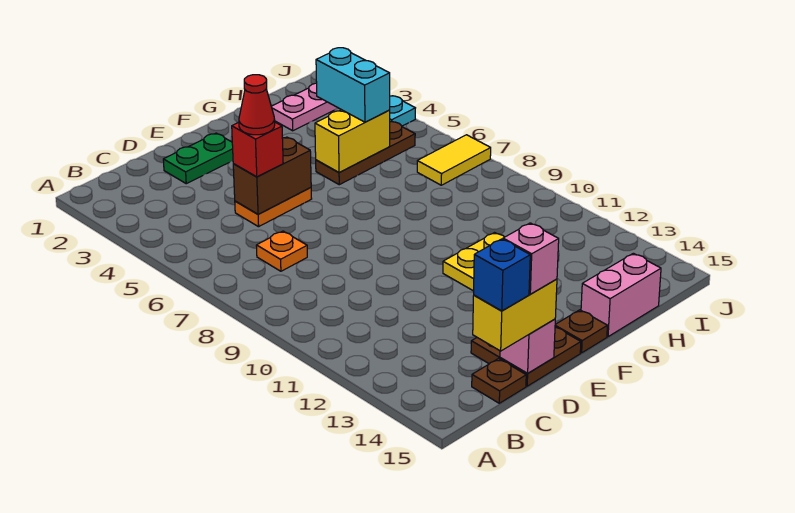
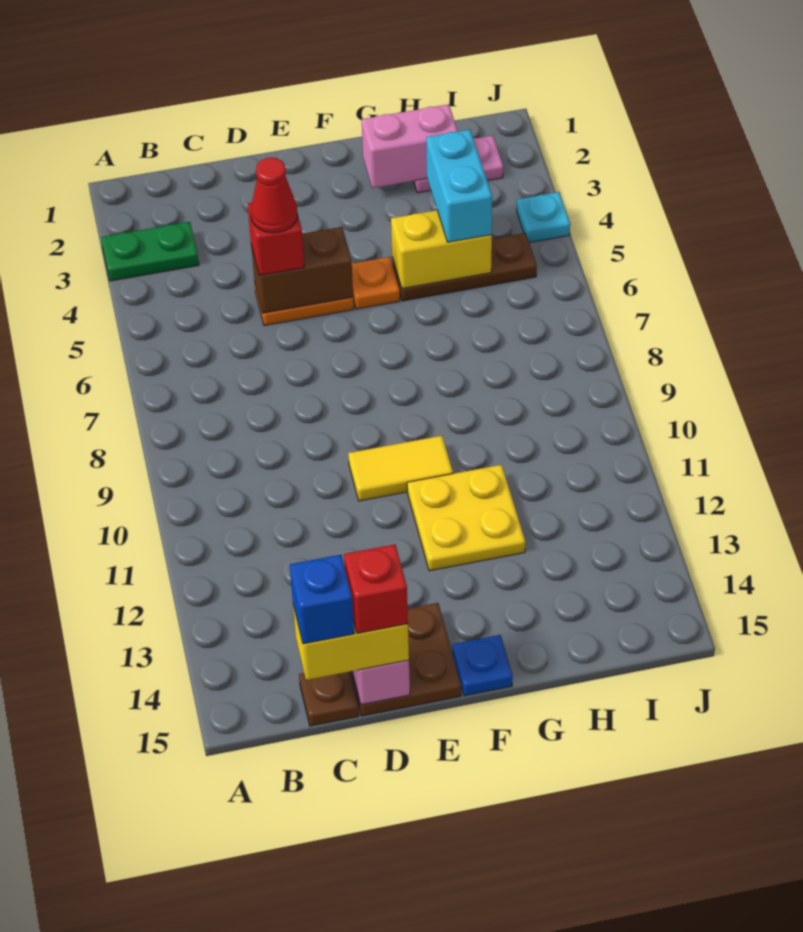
orange plate C7 level 1 -> orange plate F5 level 1
green plate D2:E2 level 1 -> green plate A3:B3 level 1
pink brick D15 level 4 -> red brick D15 level 4
brown plate F15 level 1 -> blue plate F15 level 1
pink brick G15:H15 level 1 -> pink brick G2:H2 level 2
yellow tile I7:J7 level 1 -> yellow tile E10:F10 level 1

